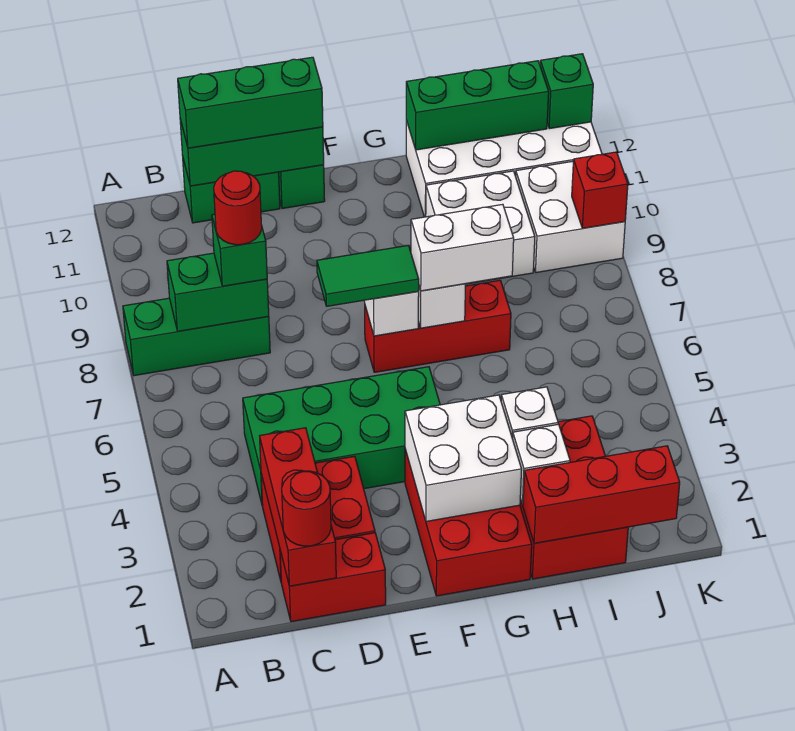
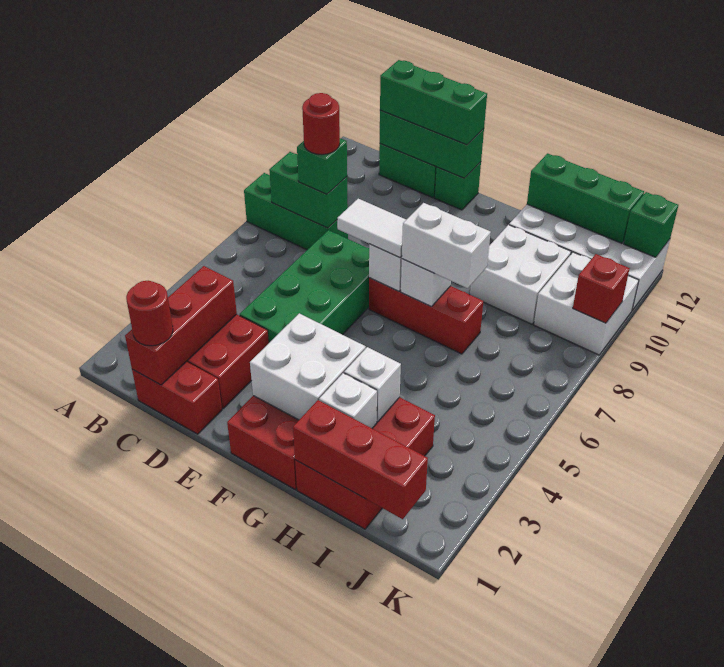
green brick C4:F5 level 1 -> green brick D4:E7 level 1
green tile E7:F7 level 3 -> white tile E7:F7 level 3

